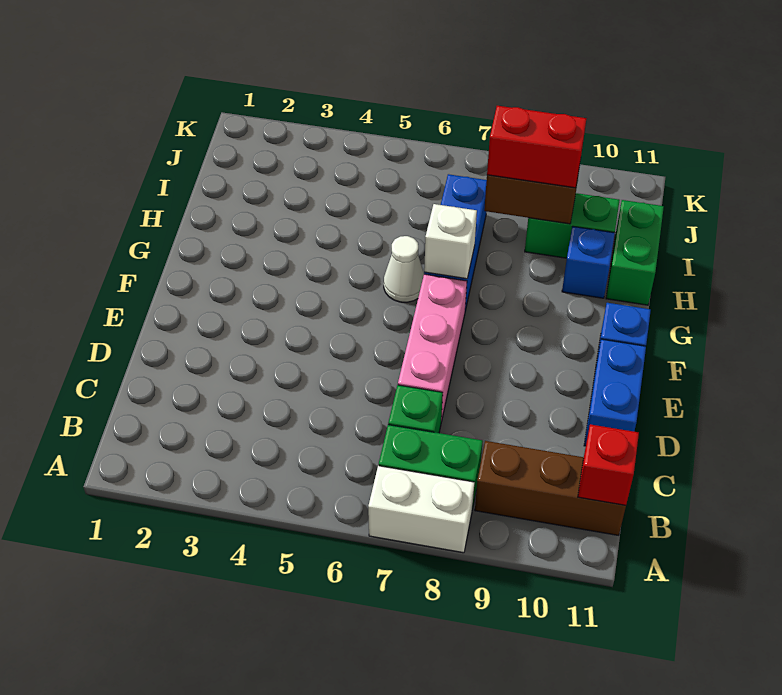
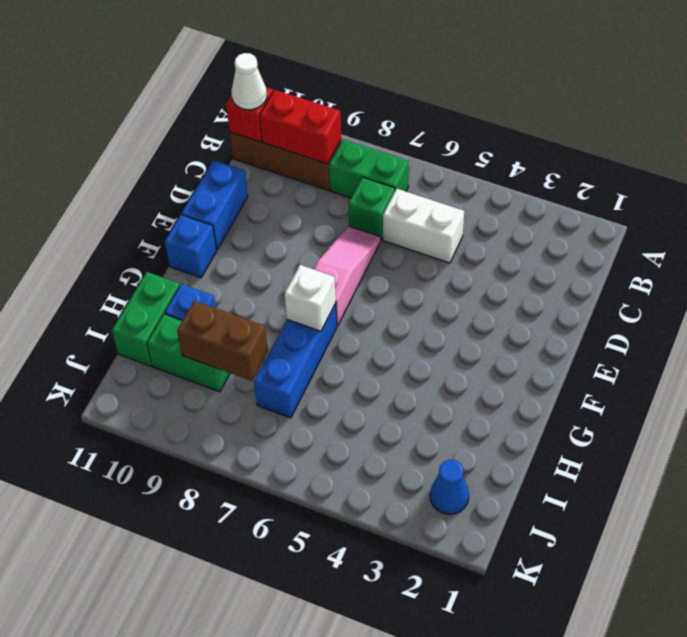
white brick A7:A8 level 1 -> white brick C5:C6 level 1
pink brick D7:F7 level 1 -> pink slope D7:F7 level 1 top F
white cone G6 level 1 -> white cone B11 level 3
red brick I8:I9 level 3 -> red brick B9:B10 level 2
none -> blue cone J2 level 1

